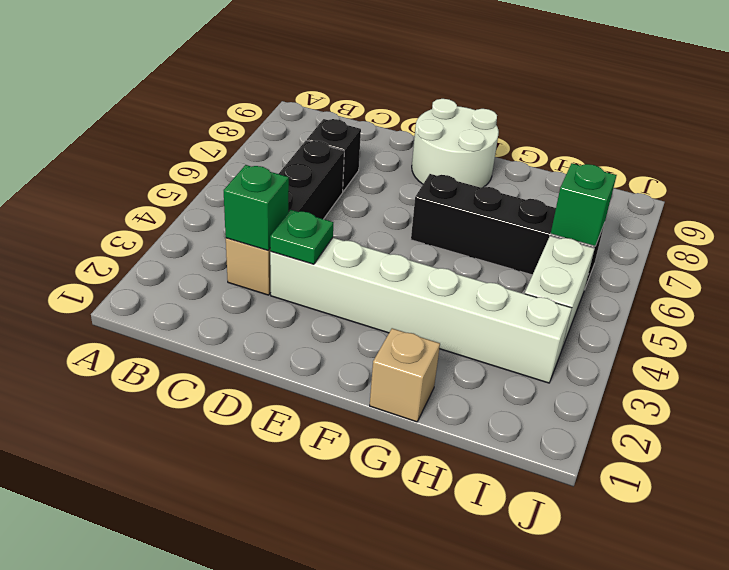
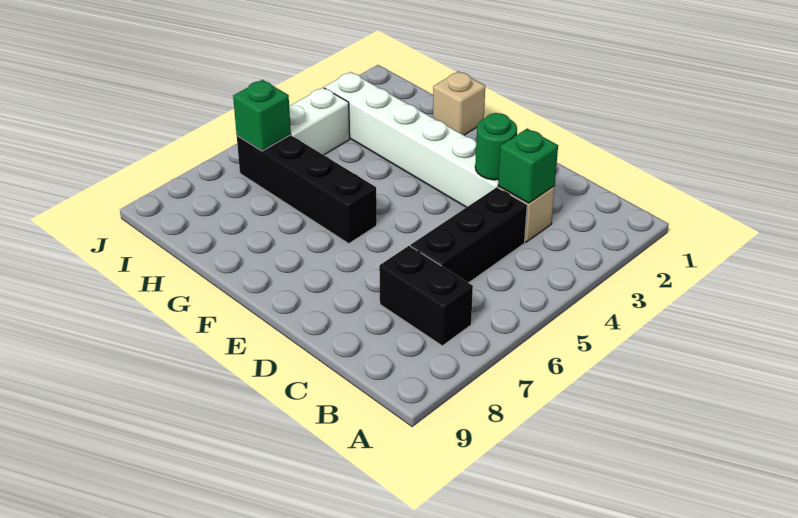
black brick C7 level 1 -> black brick B7:C7 level 1
green plate D3 level 2 -> green round brick D3 level 2
white round brick E8:F9 level 1 -> none

